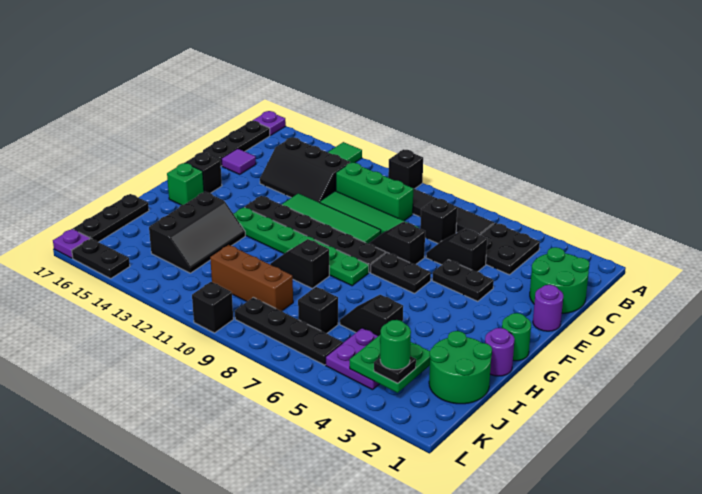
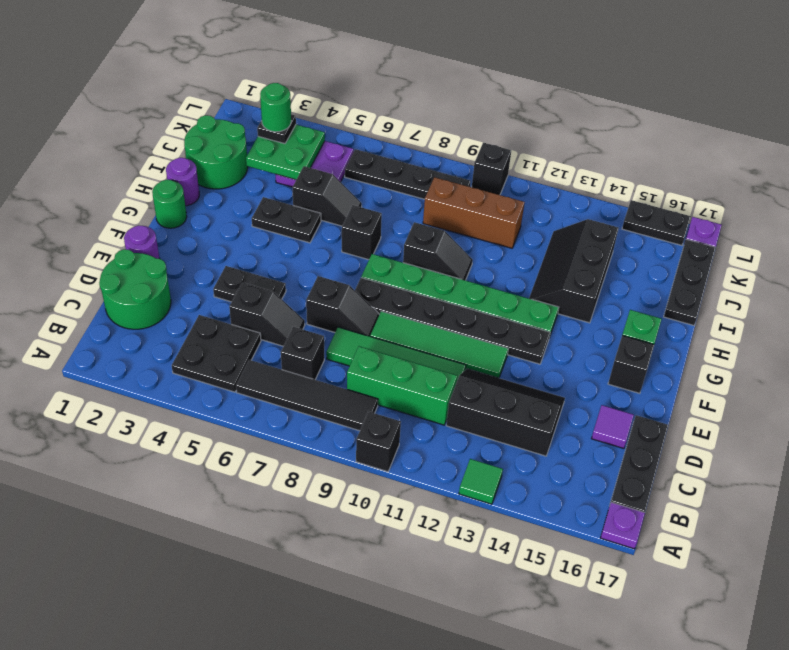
black plate F6:F7 level 1 -> black plate H4:H5 level 1
black brick J7 level 1 -> black brick H7 level 1

